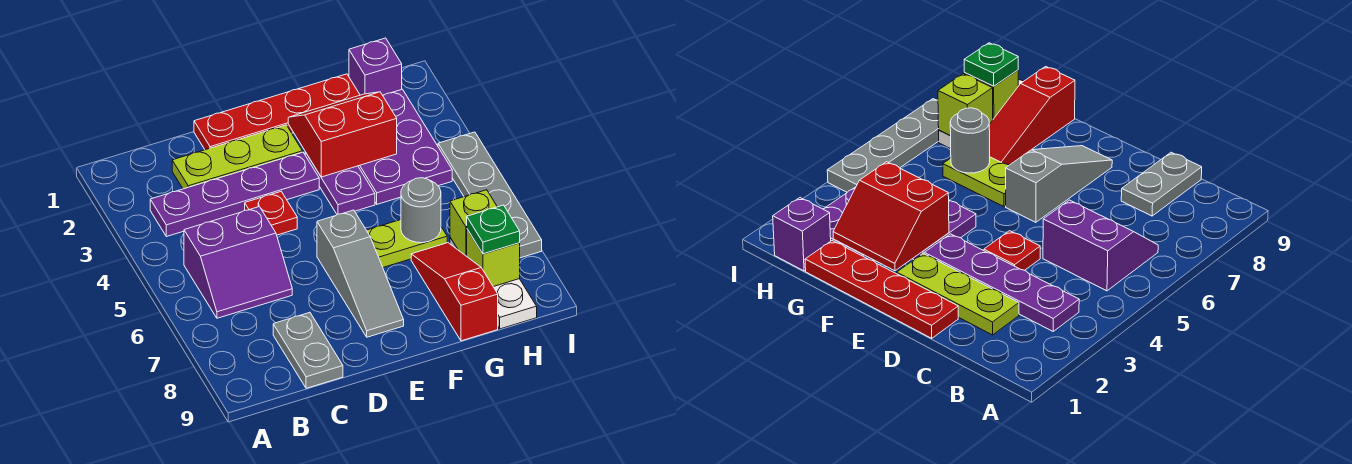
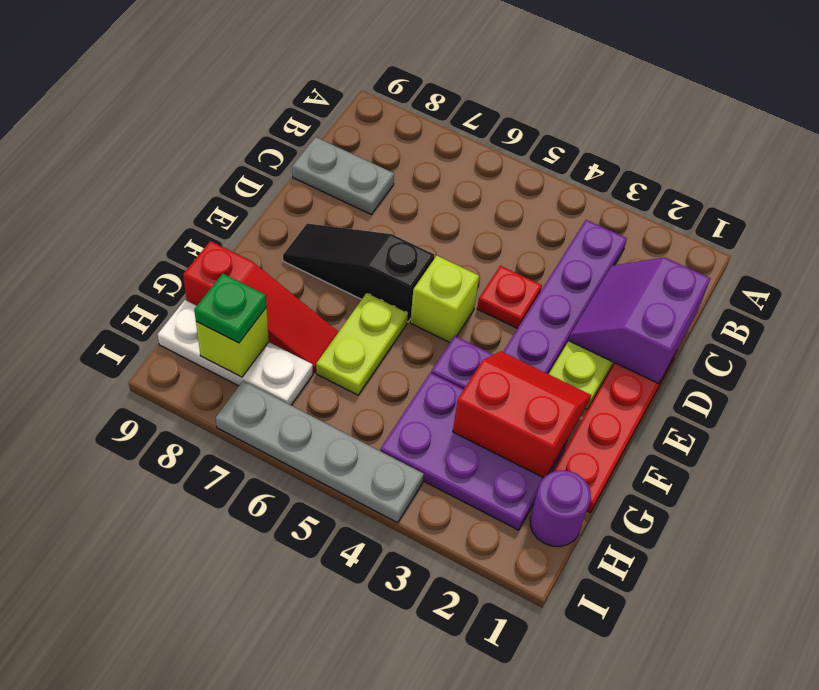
purple slope B5:C6 level 1 top 5 -> purple slope C1:D2 level 2 top 1
grey slope E6:E8 level 1 top 6 -> black slope E6:E8 level 1 top 6
red slope F2:G3 level 2 top 3 -> red slope F2:G3 level 2 top G
grey round brick G6 level 2 -> none
purple brick H1 level 1 -> purple round brick H1 level 1
lime brick H7 level 2 -> lime brick E5 level 1

